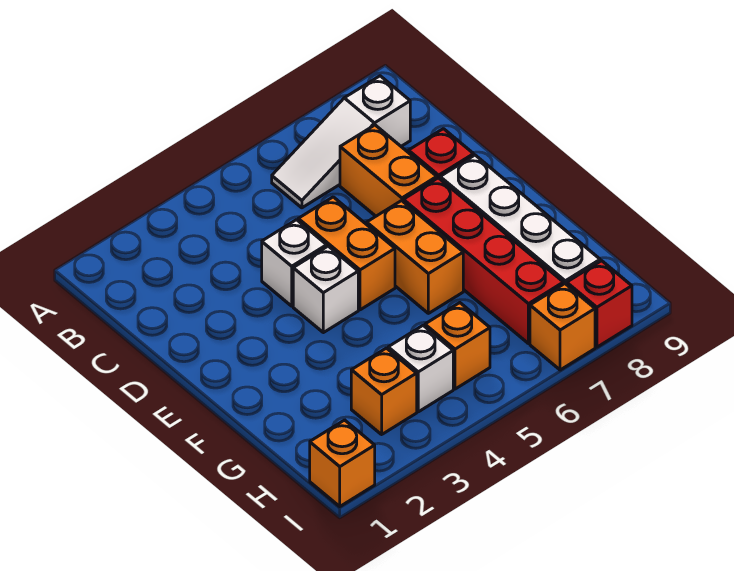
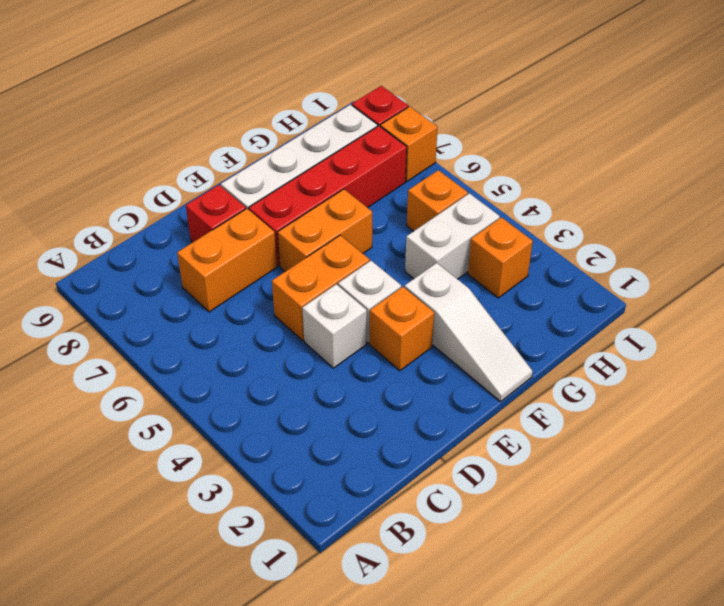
white slope B6:B8 level 1 top 8 -> white slope F1:F3 level 1 top 3
white brick H4 level 1 -> white brick G4:H4 level 1
orange brick I1 level 1 -> orange brick E3 level 1

